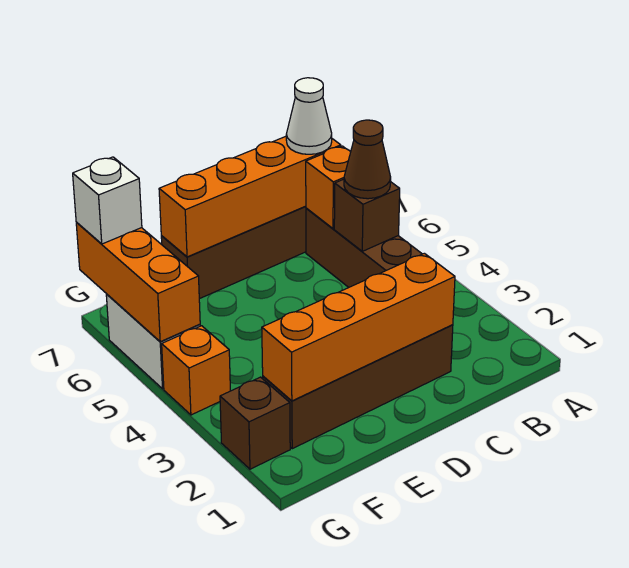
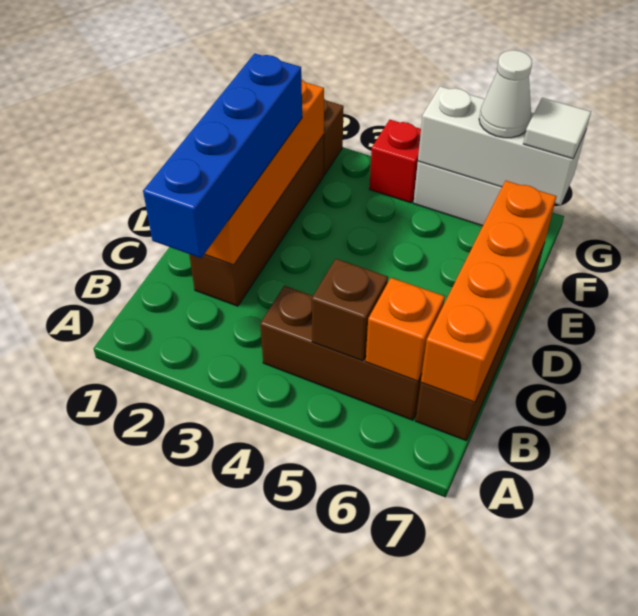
none -> blue brick B2:E2 level 3
brown cone B5 level 3 -> none
white cone B7 level 3 -> white cone G6 level 3
orange brick G4 level 1 -> red brick G4 level 1
orange brick G5:G7 level 2 -> white brick G5:G7 level 2
white brick G7 level 3 -> white tile G7 level 3

